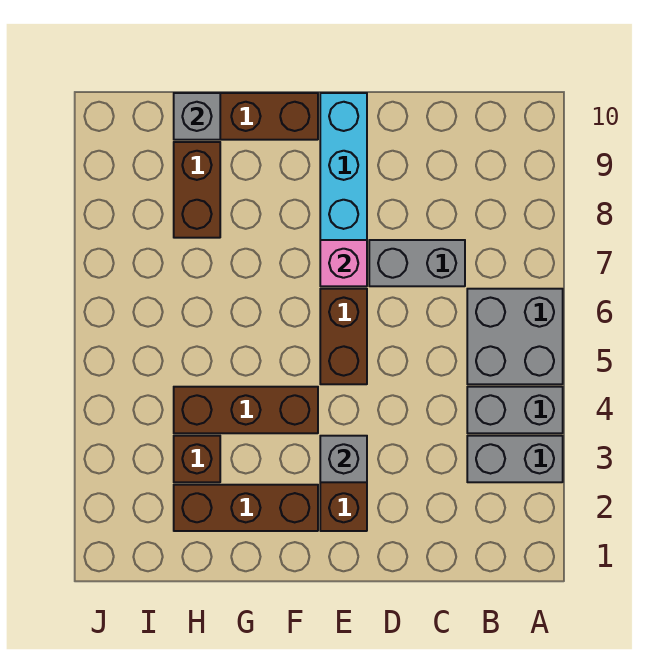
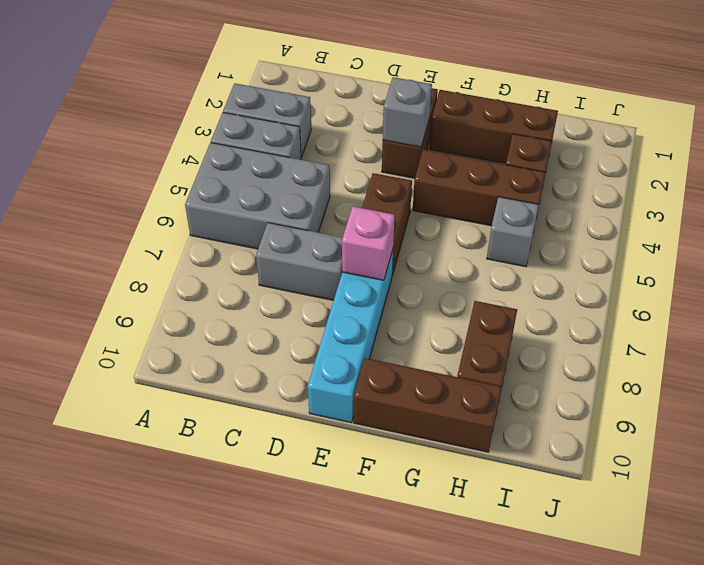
grey brick A5:B6 level 1 -> grey brick A5:C6 level 1
grey brick H10 level 2 -> grey brick H5 level 1

